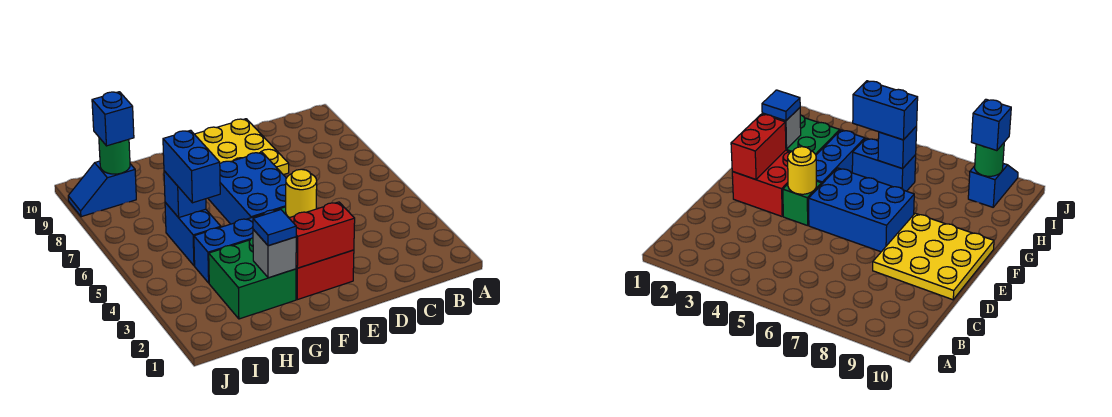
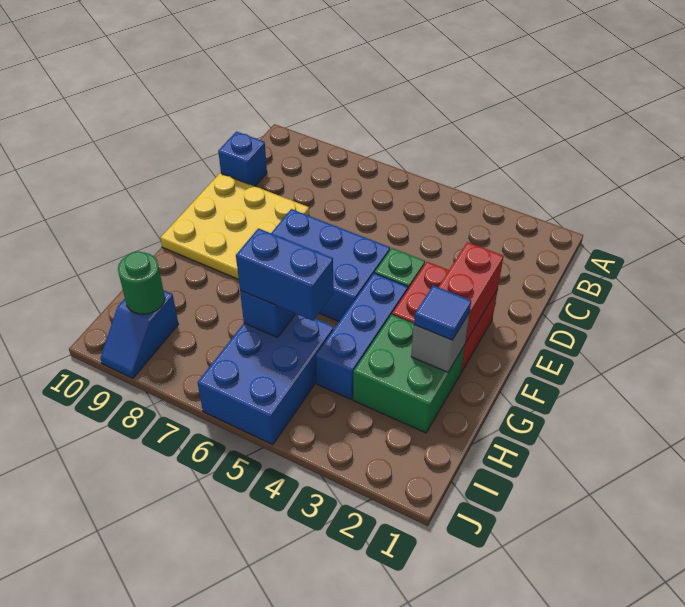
yellow round brick E4 level 2 -> none
blue brick H5:H6 level 1 -> blue brick H5:J6 level 1
blue brick I9 level 3 -> blue brick C10 level 1

